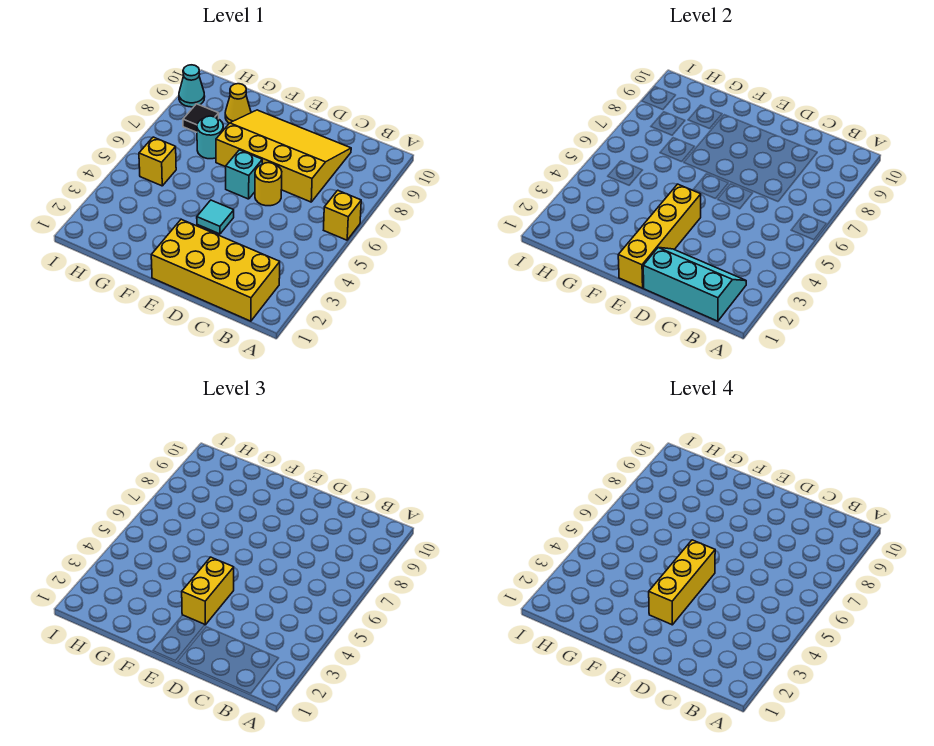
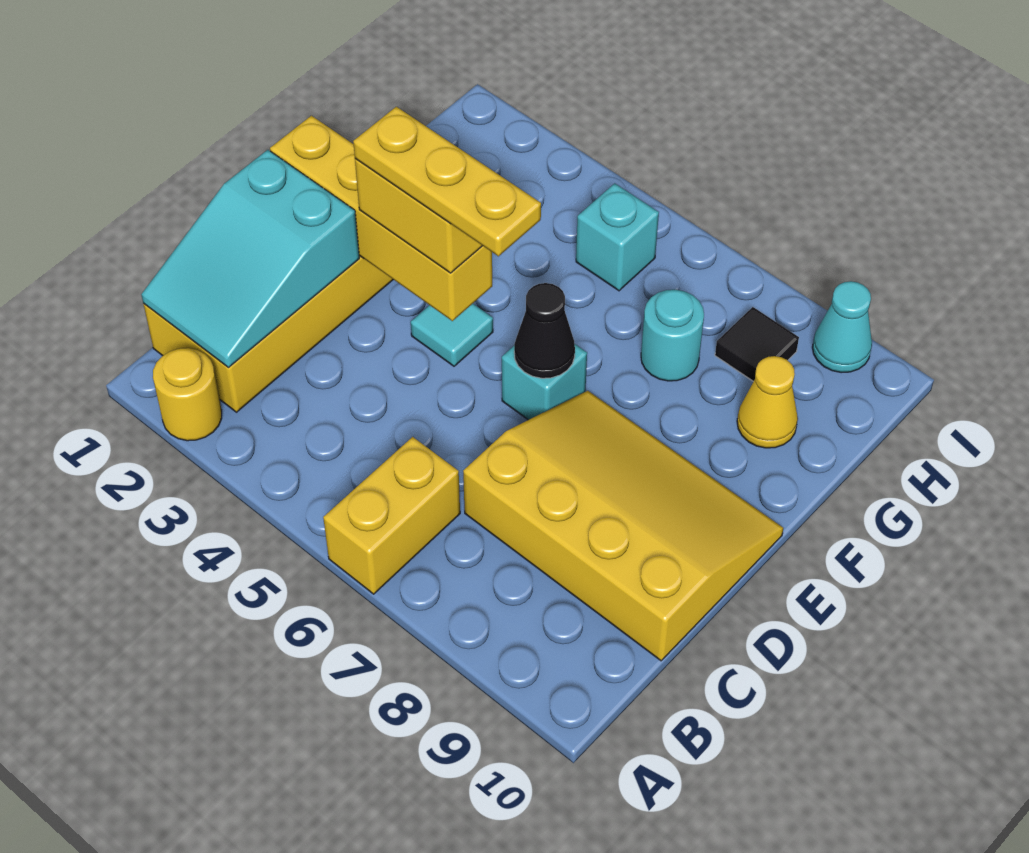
yellow brick A6 level 1 -> yellow brick A6:B6 level 1
cyan slope B1:D2 level 2 top 1 -> cyan slope B1:D2 level 2 top D
yellow slope C7:F9 level 1 top 7 -> yellow slope C7:E10 level 1 top C
yellow round brick D6 level 1 -> yellow round brick A2 level 1
yellow brick E3:E5 level 4 -> yellow plate E3:E5 level 4
none -> black cone E6 level 2
yellow brick H5 level 1 -> cyan brick H5 level 1

